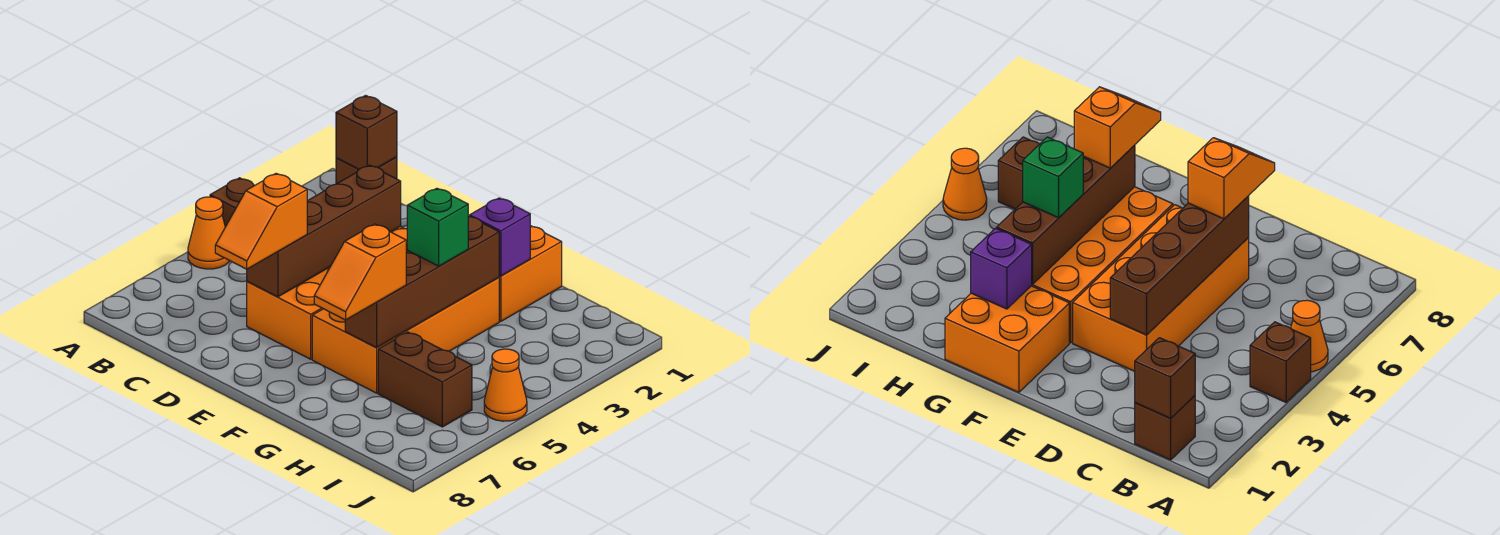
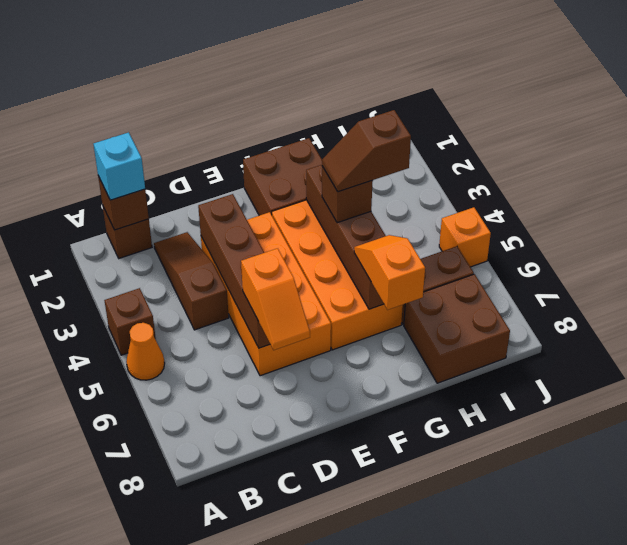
none -> cyan brick B1 level 3
none -> brown slope C2:C4 level 1 top 4
orange brick F1:G2 level 1 -> brown brick F1:G2 level 1
purple brick G2 level 2 -> none
green brick G4 level 3 -> brown brick G4 level 3
none -> brown slope G4:H4 level 4 top H
orange slope G6:G7 level 3 top 6 -> orange slope G6:G7 level 3 top 7
none -> brown brick H7:I8 level 1
orange cone J5 level 1 -> orange brick J5 level 1

